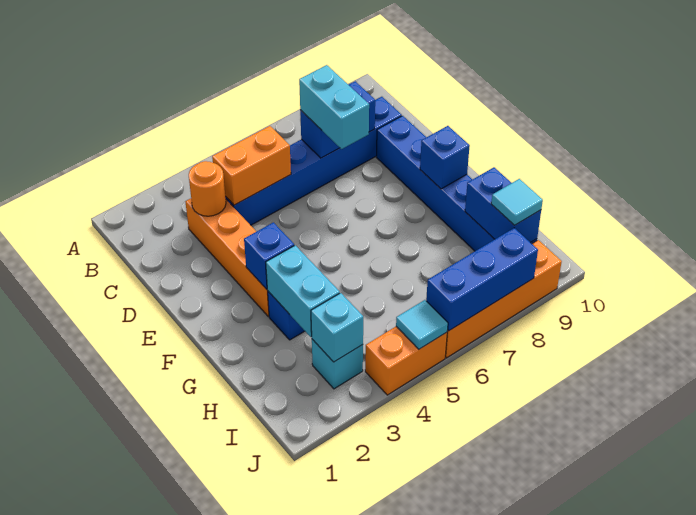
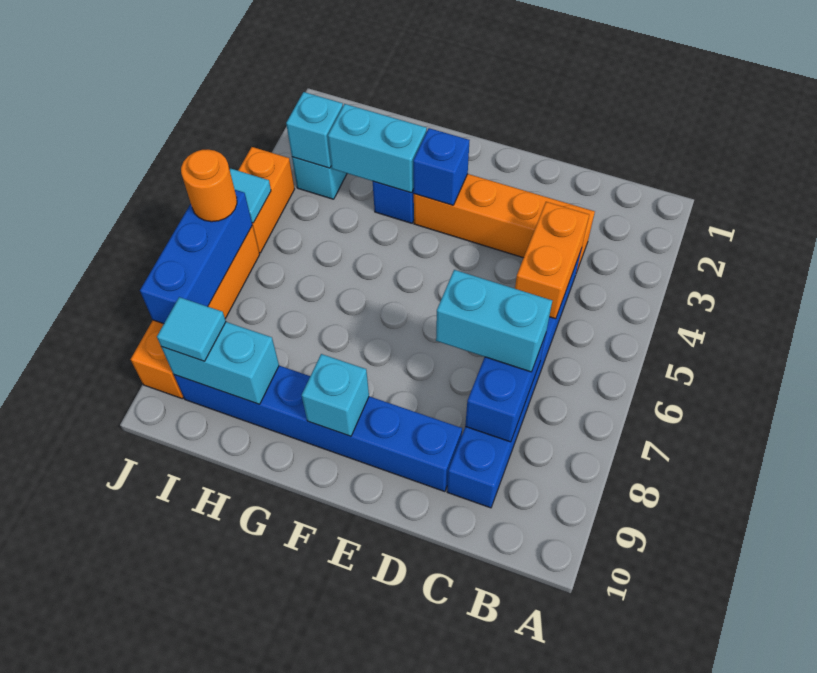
orange round brick C3 level 2 -> orange round brick J6 level 3
blue brick F9 level 2 -> cyan brick F9 level 2
blue brick H9:I9 level 2 -> cyan brick H9:I9 level 2

